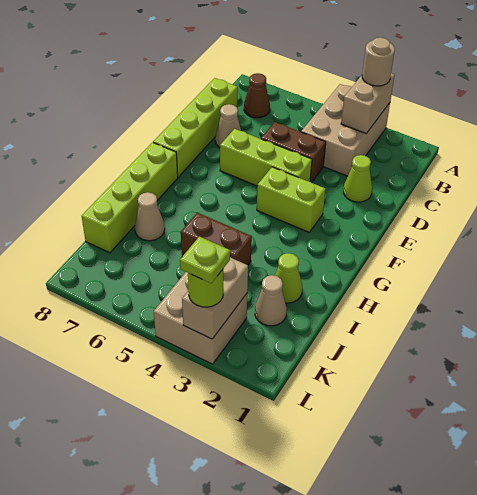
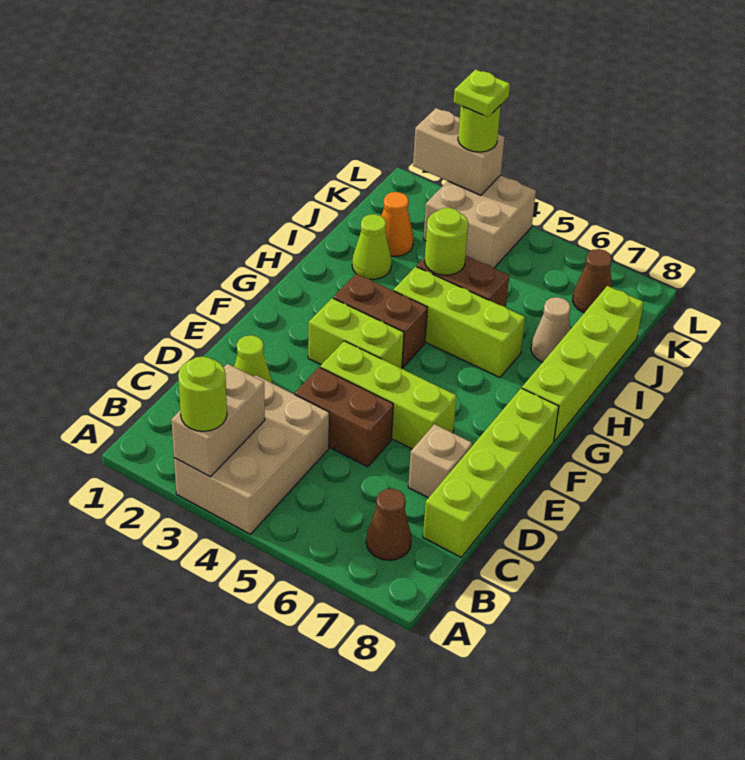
tan round brick A3 level 3 -> lime round brick A3 level 3
tan cone D7 level 1 -> tan brick D7 level 1
none -> brown brick G3:G4 level 1
none -> lime brick H4:H6 level 1
none -> lime round brick I4 level 2
tan cone J2 level 1 -> orange cone J2 level 1
tan brick K3:L3 level 2 -> tan brick L2:L3 level 2
none -> brown cone K7 level 1

